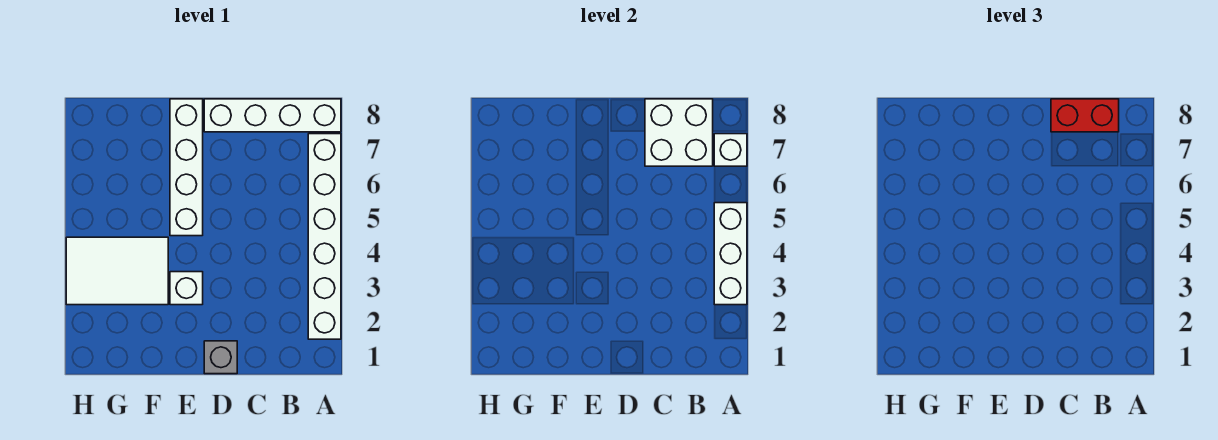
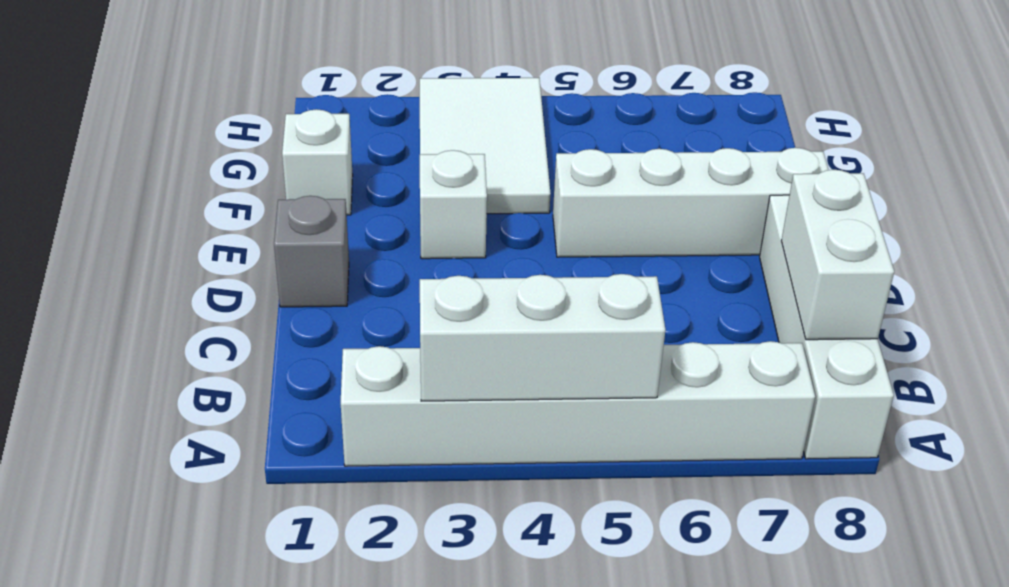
white brick A7 level 2 -> white brick F1 level 1
white brick B7:C8 level 2 -> white brick B8:C8 level 2
red brick B8:C8 level 3 -> none

